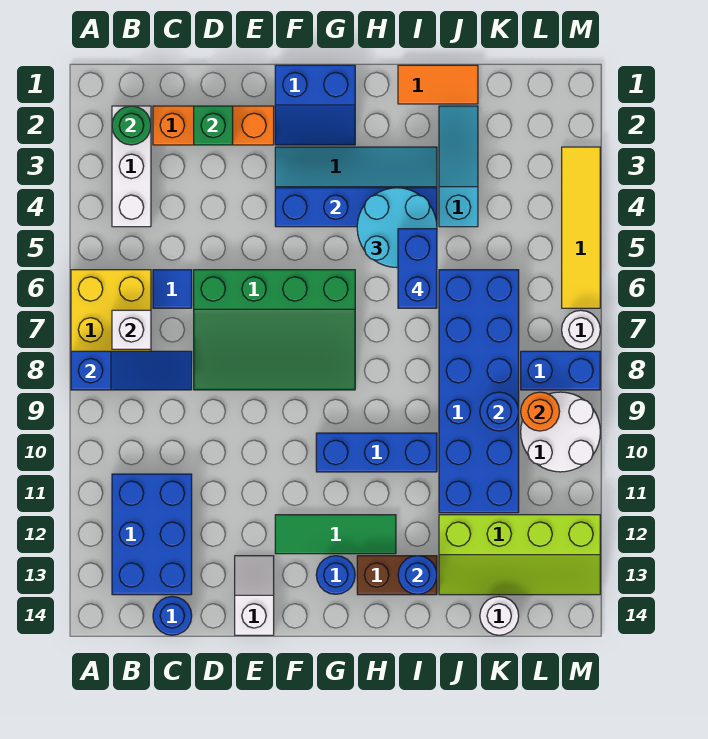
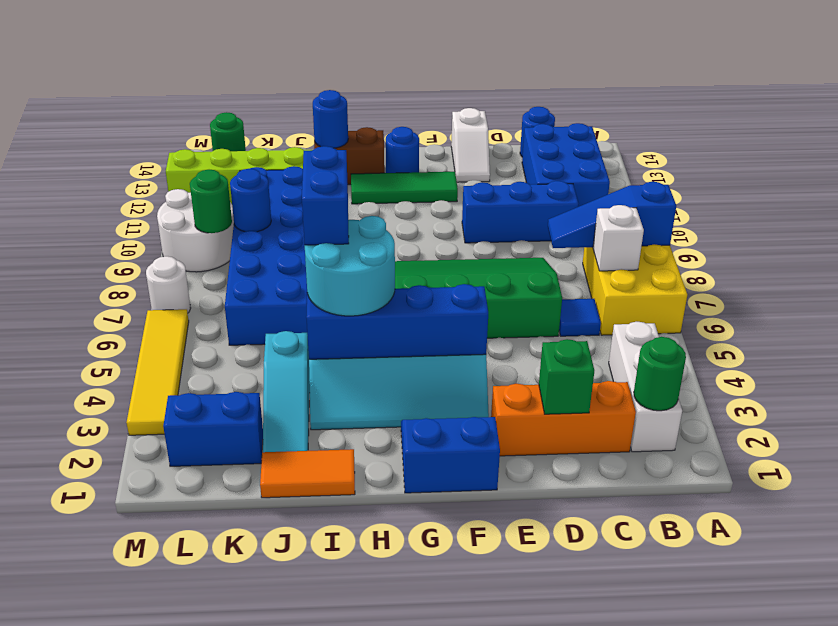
blue brick G10:I10 level 1 -> blue brick C10:E10 level 1
white round brick K14 level 1 -> none
blue brick L8:M8 level 1 -> blue brick K2:L2 level 1
orange round brick L9 level 2 -> green round brick L9 level 2
none -> green round brick L14 level 1

